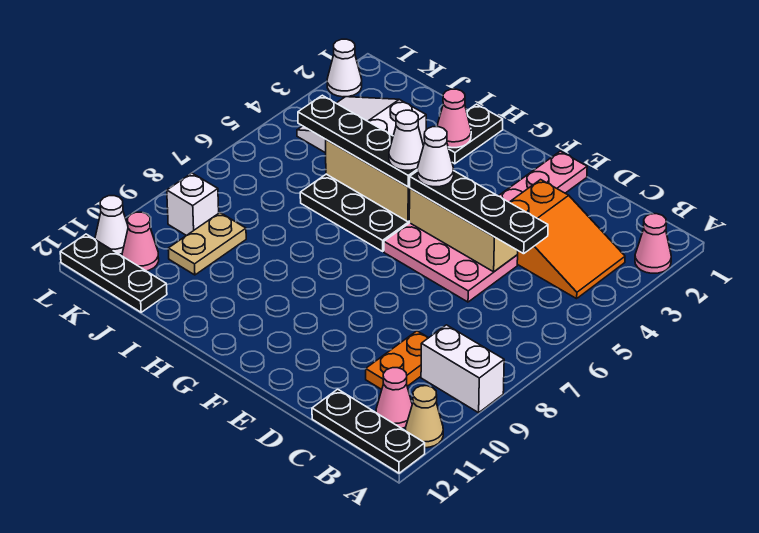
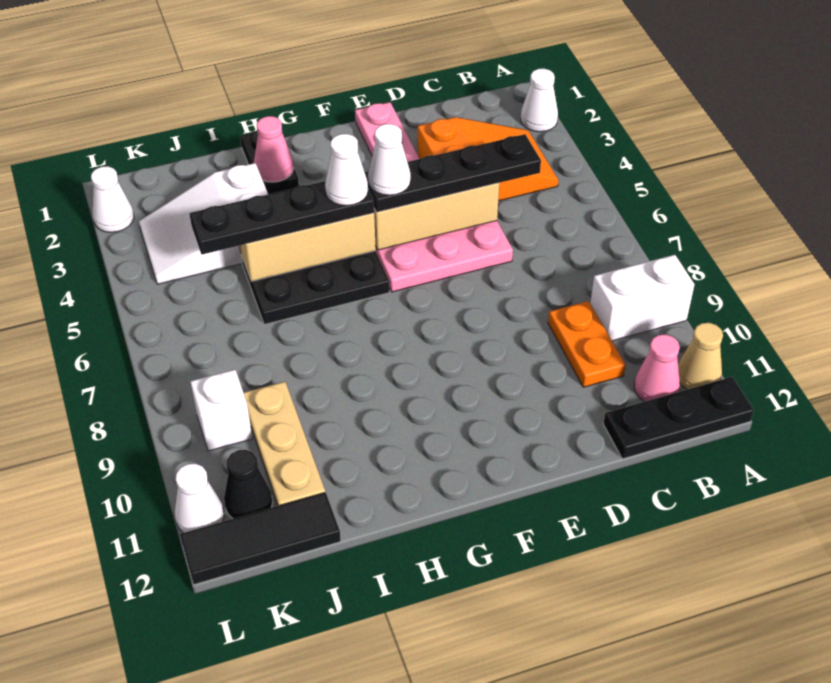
pink cone A2 level 1 -> white cone A2 level 1
tan plate J9:J10 level 1 -> tan plate J9:J11 level 1
black plate J12:L12 level 1 -> black tile J12:L12 level 1
pink cone K11 level 1 -> black cone K11 level 1

